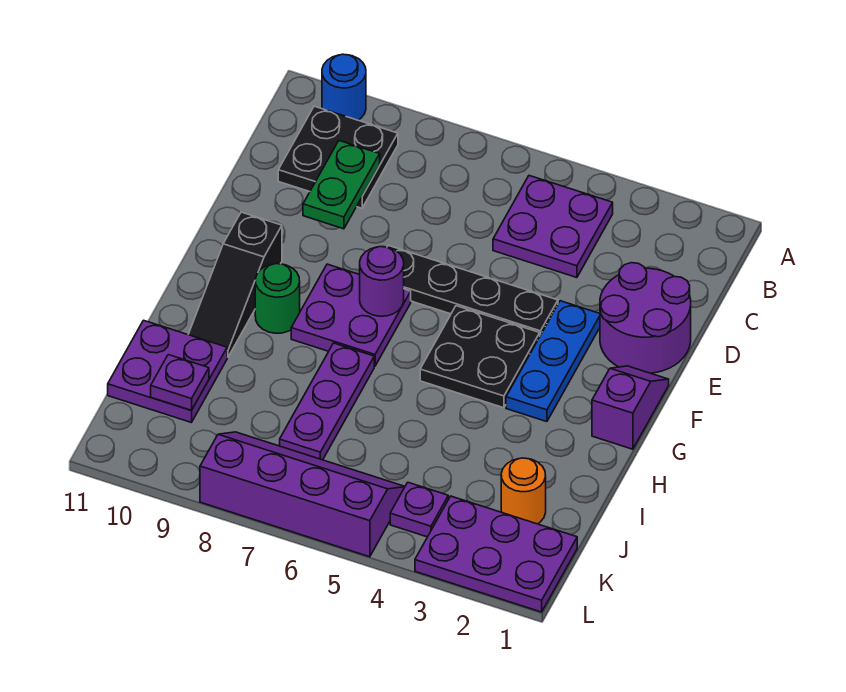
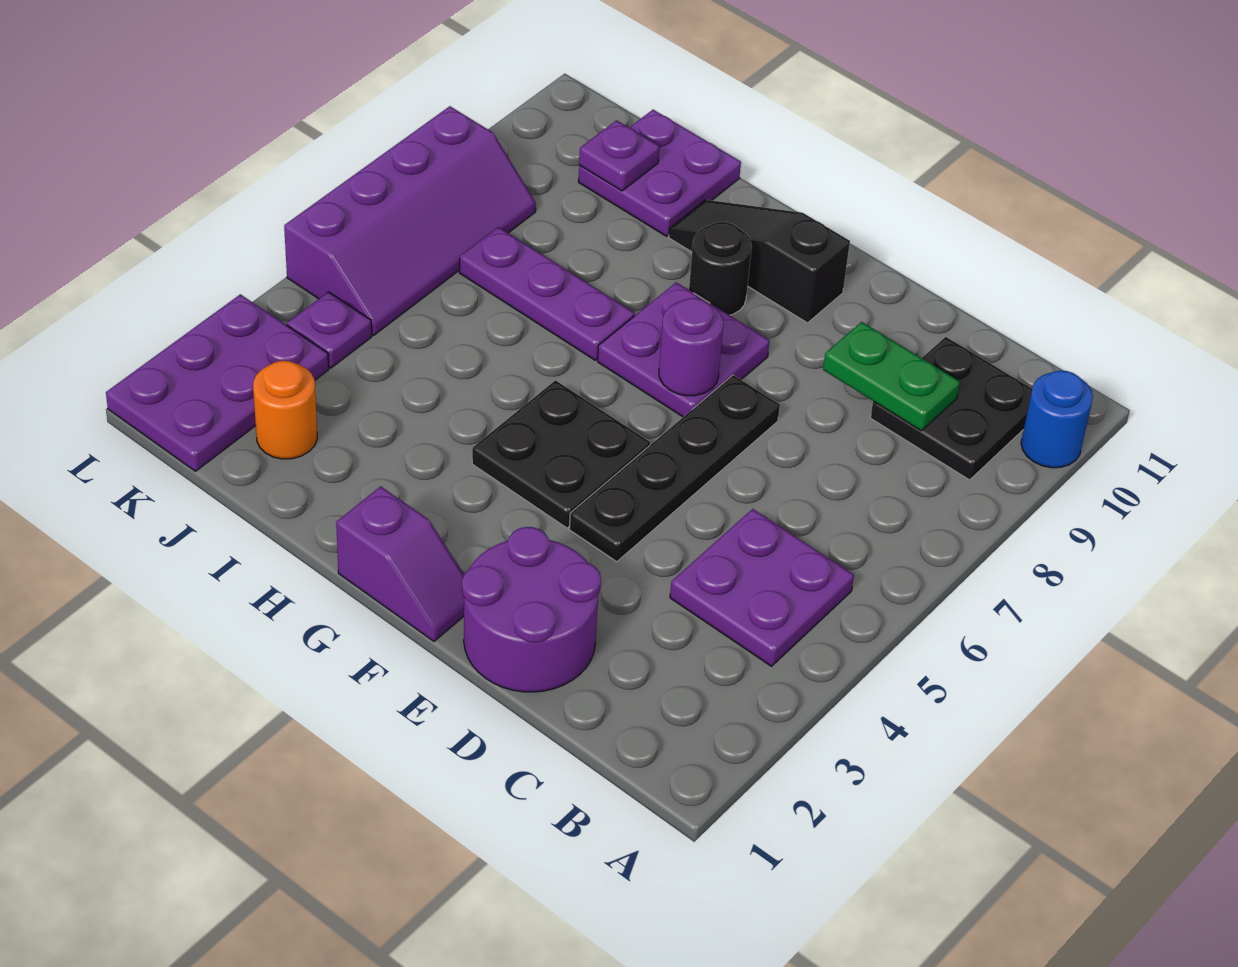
blue plate E3:G3 level 1 -> none
green round brick G9 level 1 -> black round brick G9 level 1

